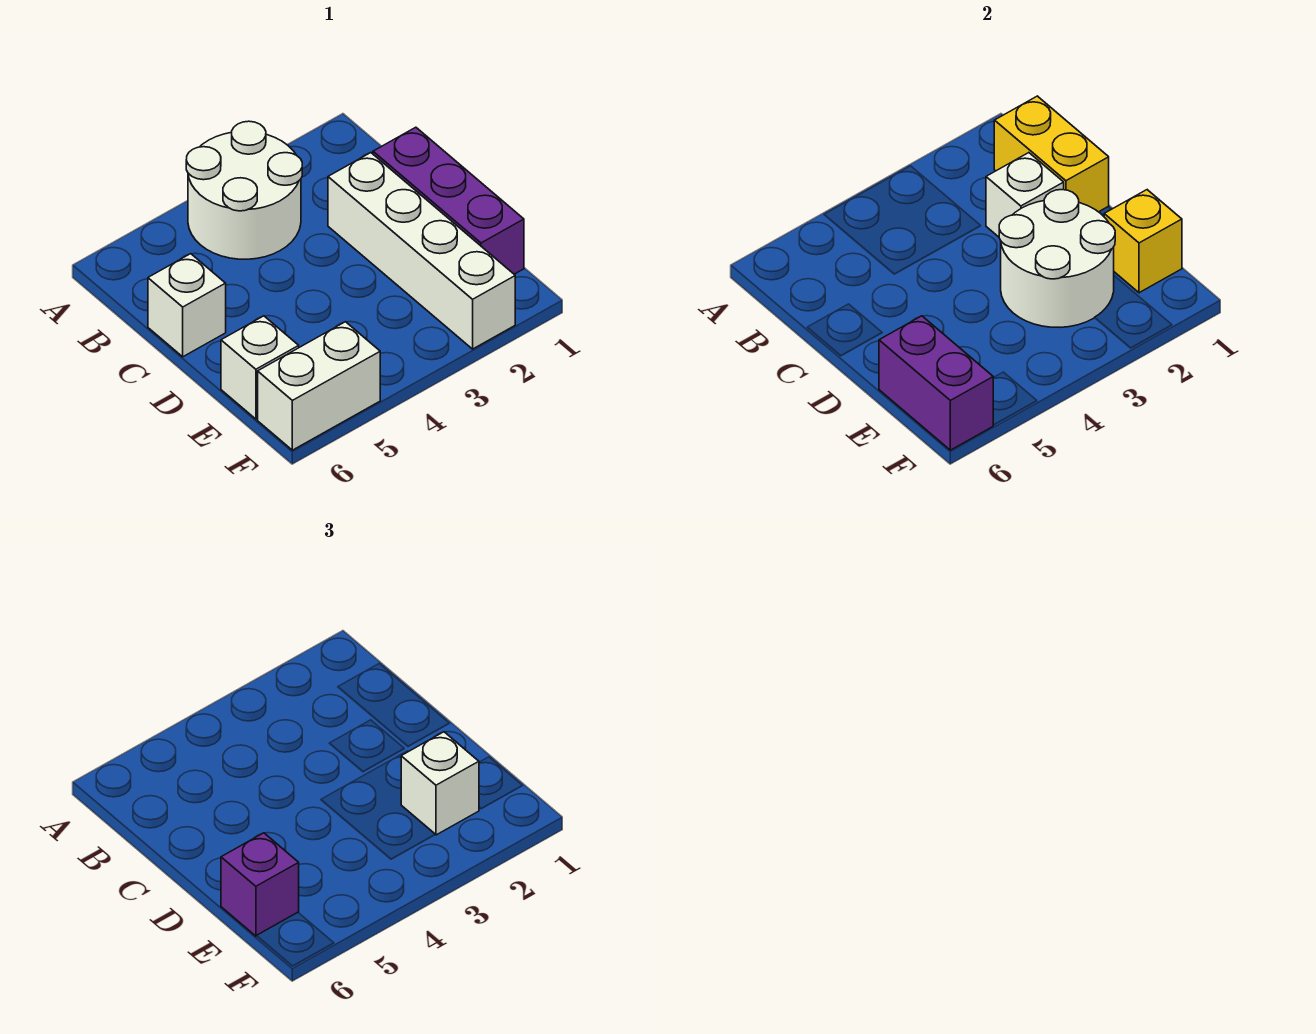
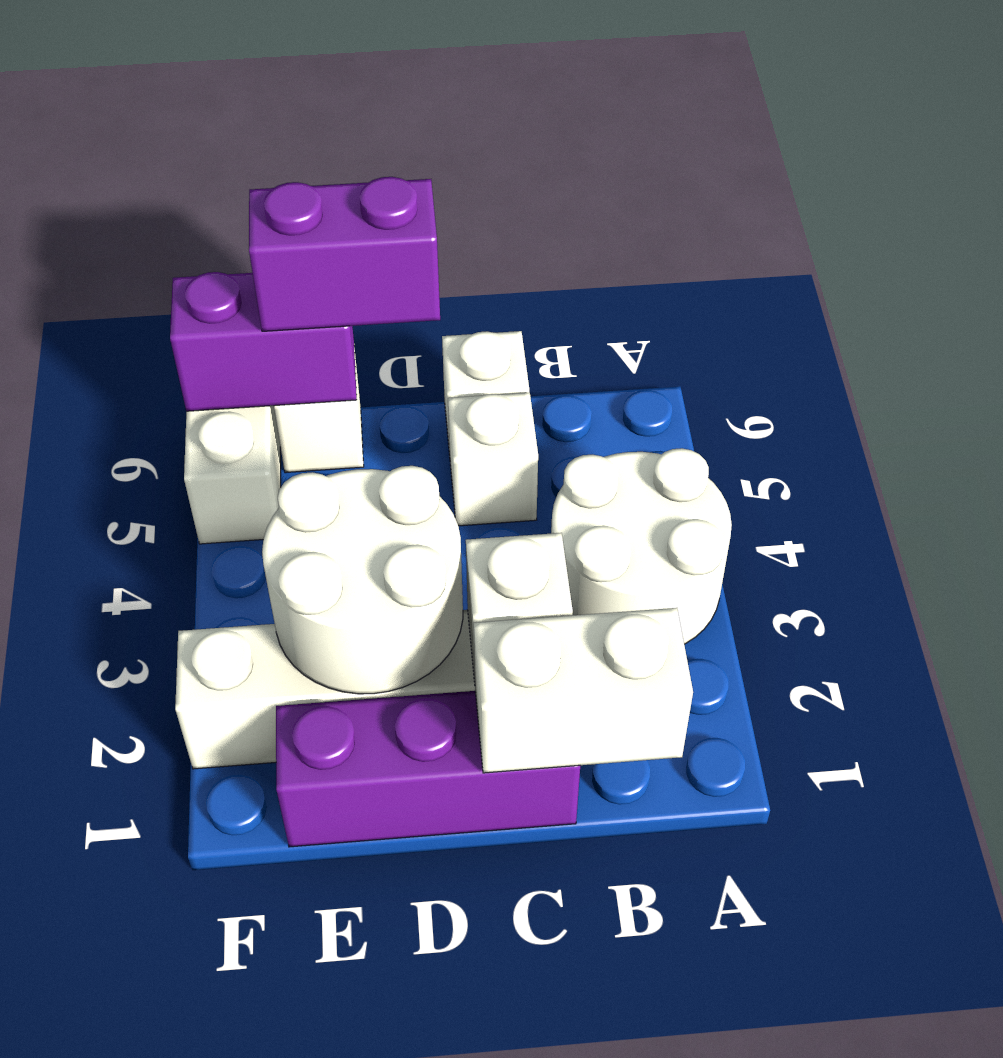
yellow brick B1:C1 level 2 -> white brick B1:C1 level 2
yellow brick E1 level 2 -> none
white brick E2 level 3 -> white brick C5 level 1
purple brick E6 level 3 -> purple brick D6:E6 level 3

